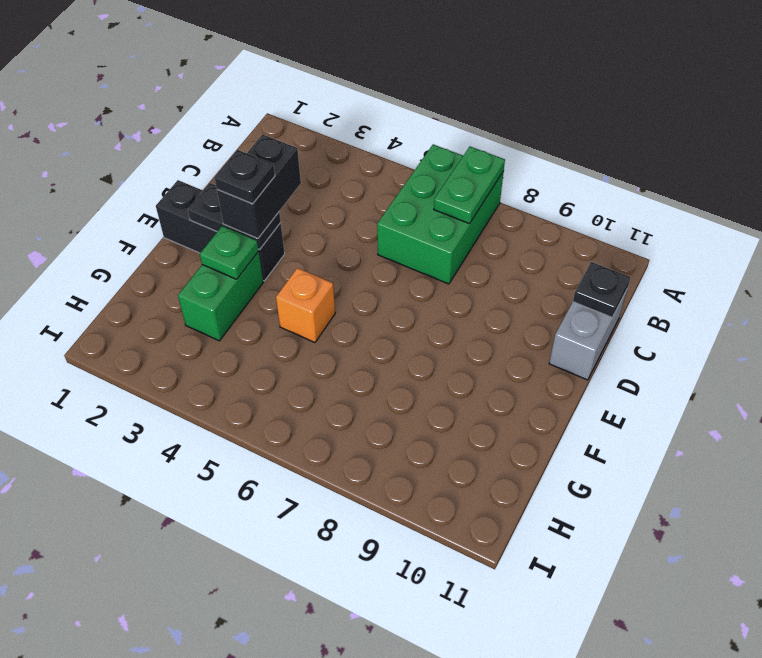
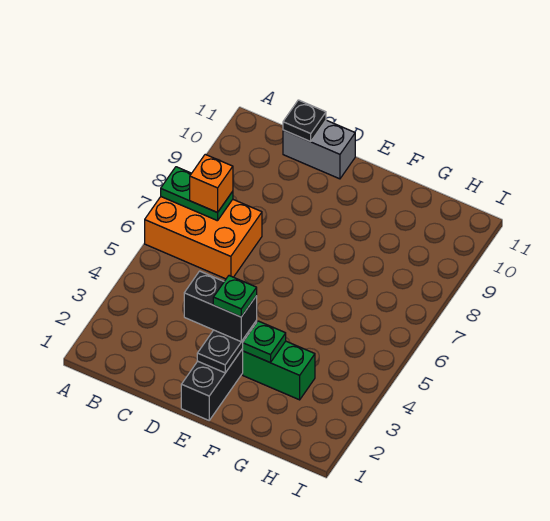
green brick A6:C7 level 1 -> orange brick A6:C7 level 1
black plate E3 level 4 -> green plate E3 level 4
orange brick F5 level 1 -> orange brick B7 level 3

